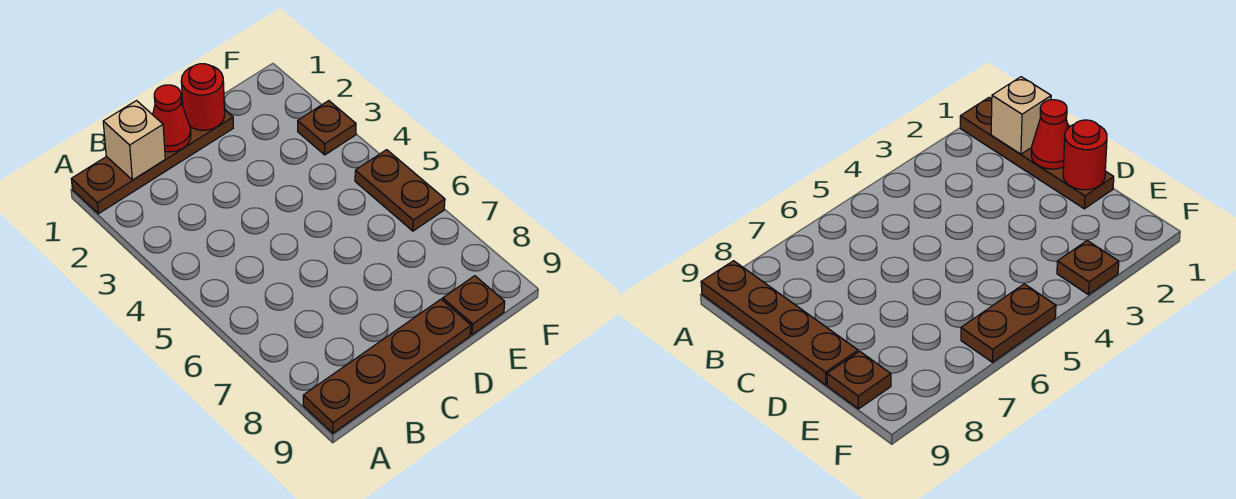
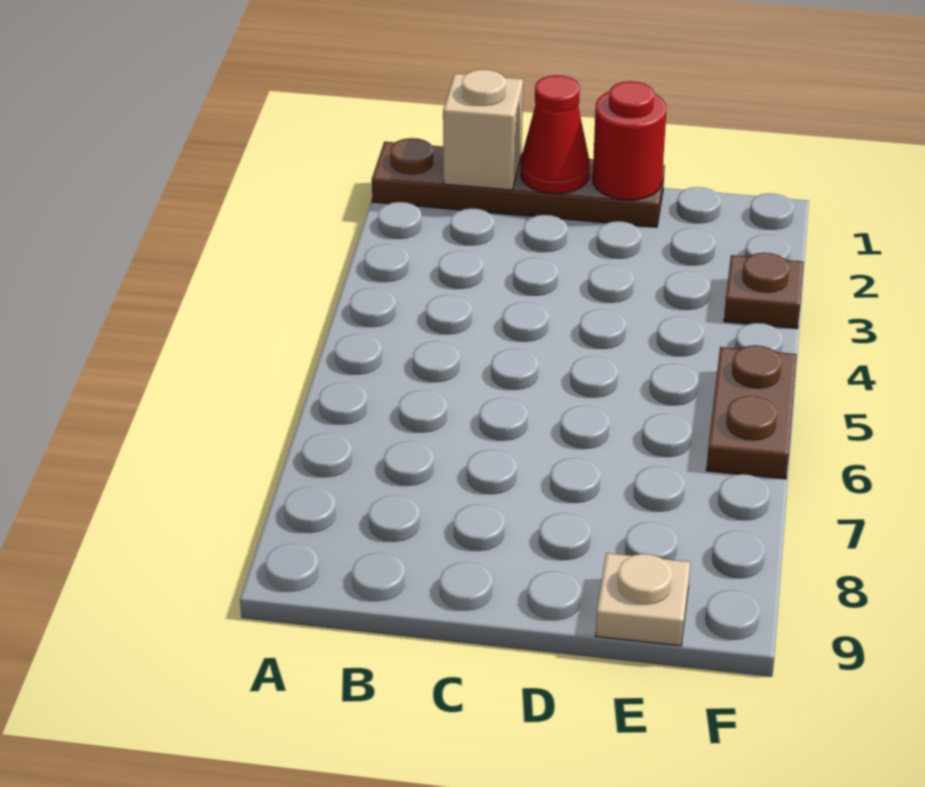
brown plate A9:D9 level 1 -> none
brown plate E9 level 1 -> tan plate E9 level 1

